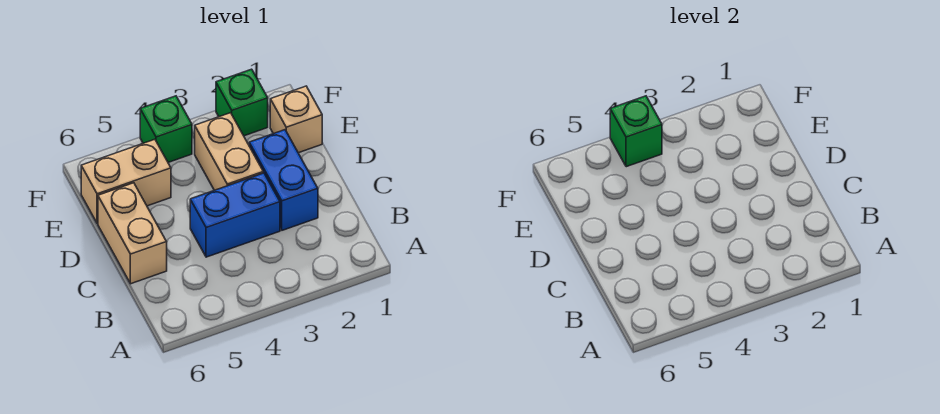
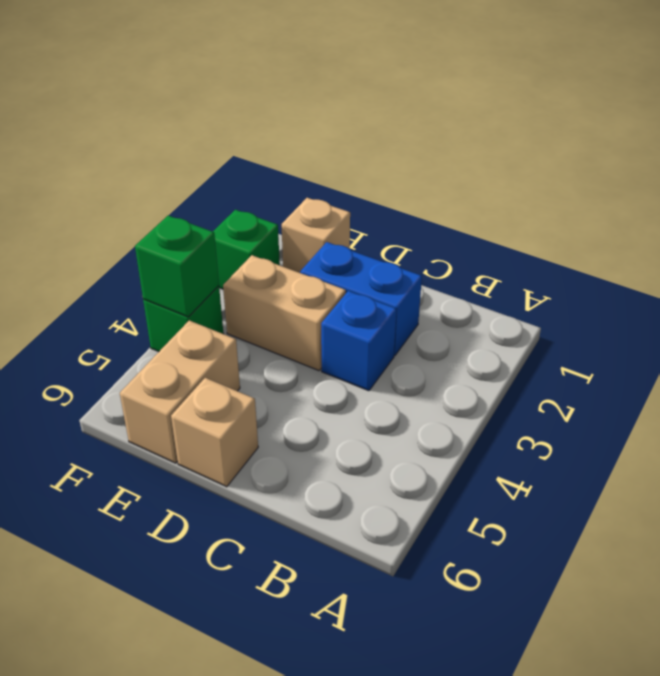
blue brick C3:C4 level 1 -> blue brick C3 level 1
tan brick C6:D6 level 1 -> tan brick D6 level 1

